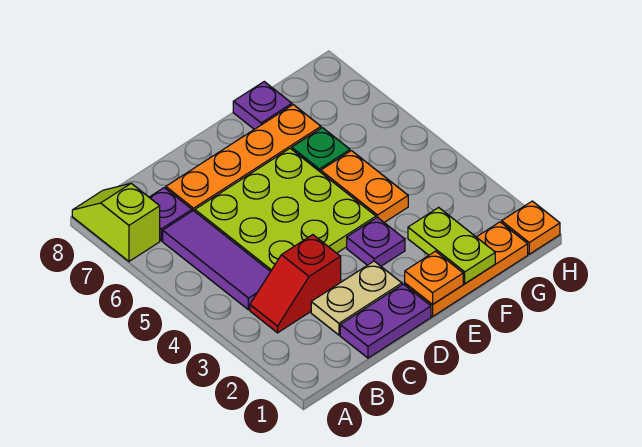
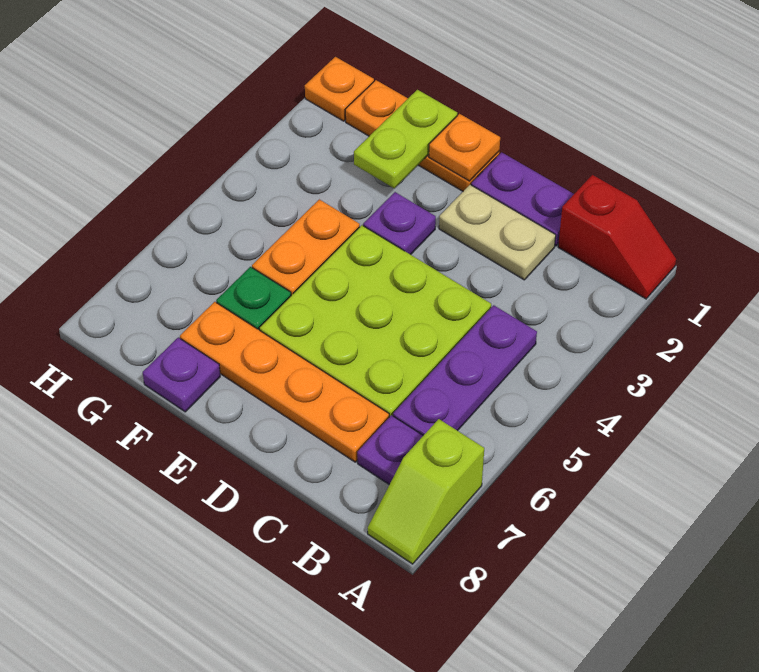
red slope B3:C3 level 1 top C -> red slope A1:B1 level 1 top B
purple tile B4:B6 level 1 -> purple plate B4:B6 level 1

